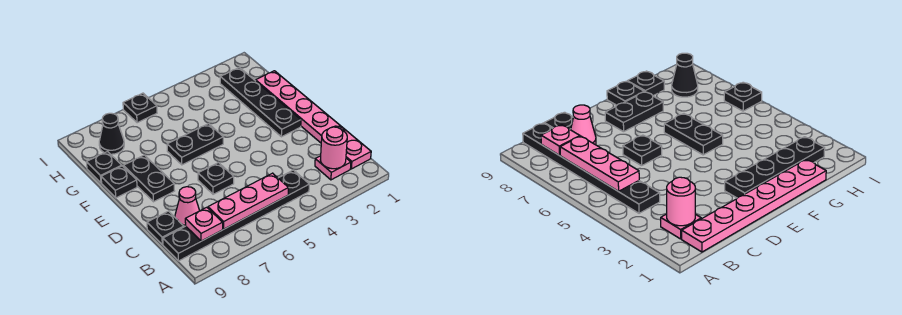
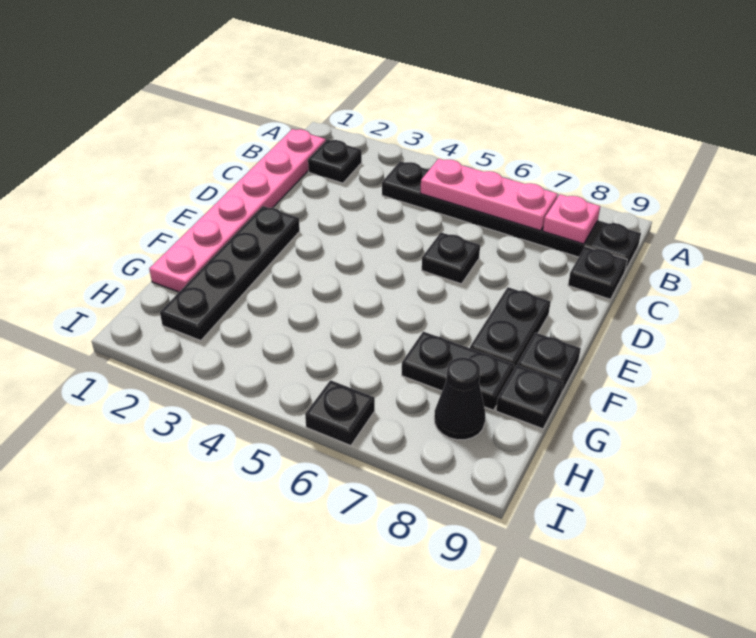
pink plate B2 level 1 -> black plate B2 level 1
pink round brick B2 level 2 -> none
pink cone C8 level 1 -> none
black plate F5:F6 level 1 -> black plate G7:G8 level 1

